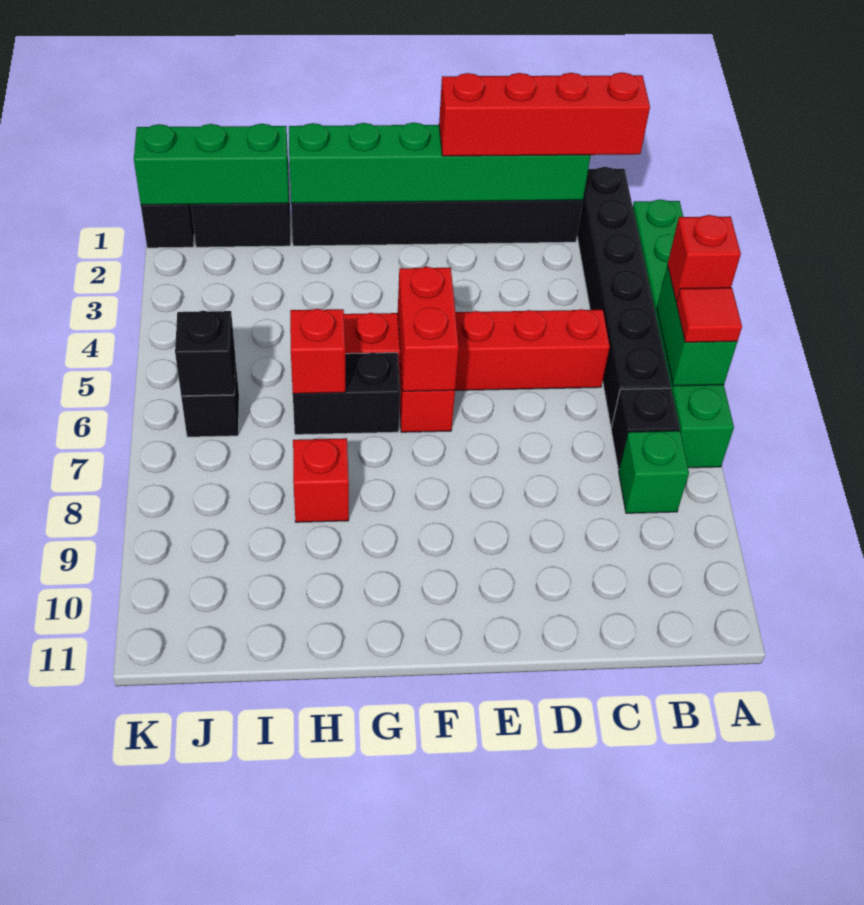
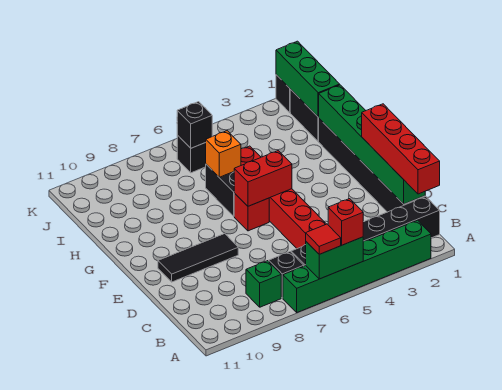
none -> black tile E8:E10 level 1
red brick H6 level 2 -> orange brick H6 level 2
red brick H8 level 1 -> none

